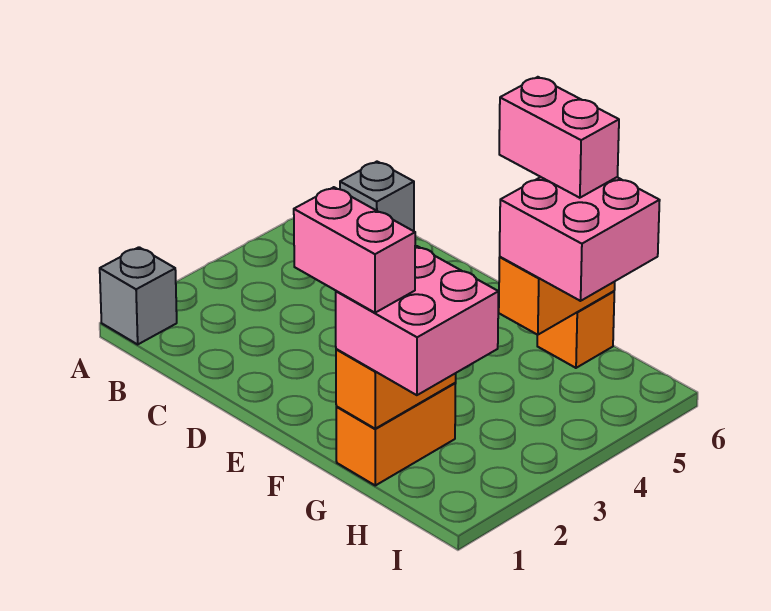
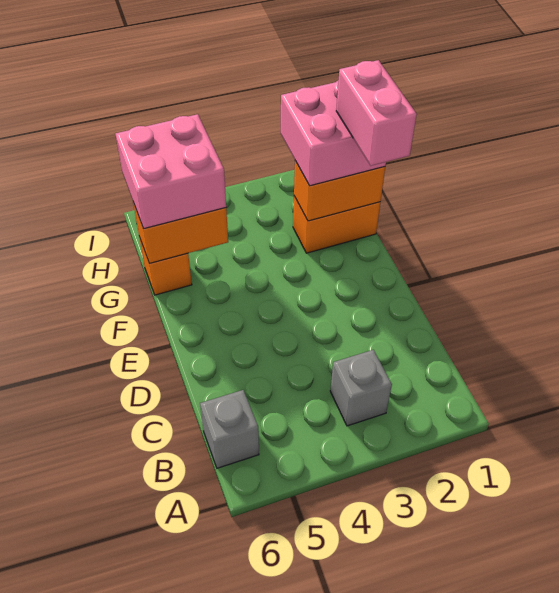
grey brick A1 level 1 -> grey brick B3 level 1
pink brick F6:G6 level 4 -> none

